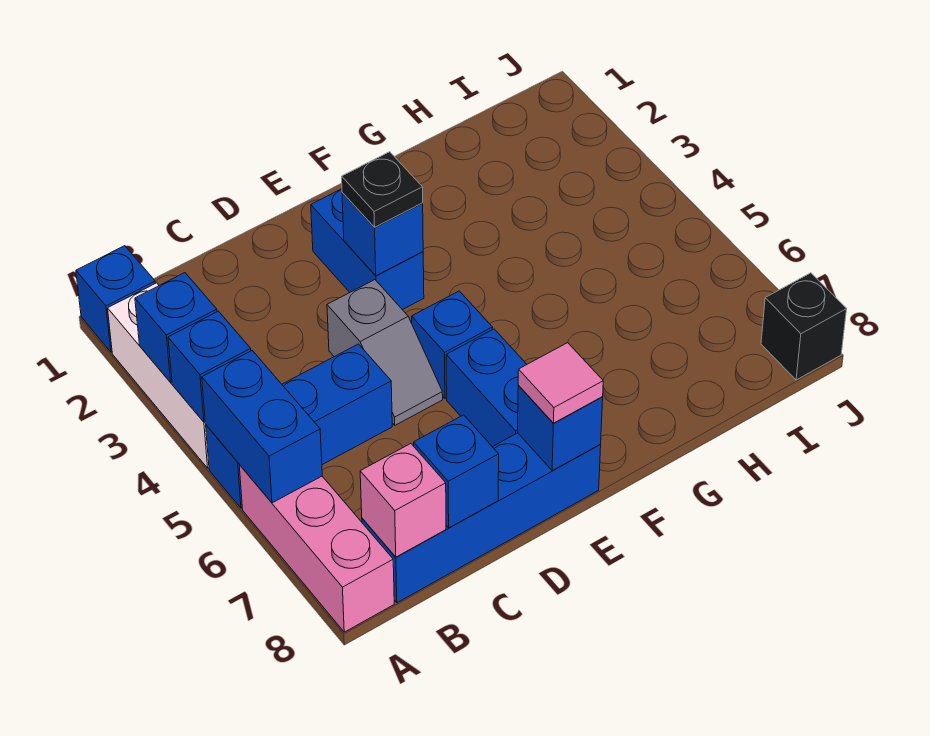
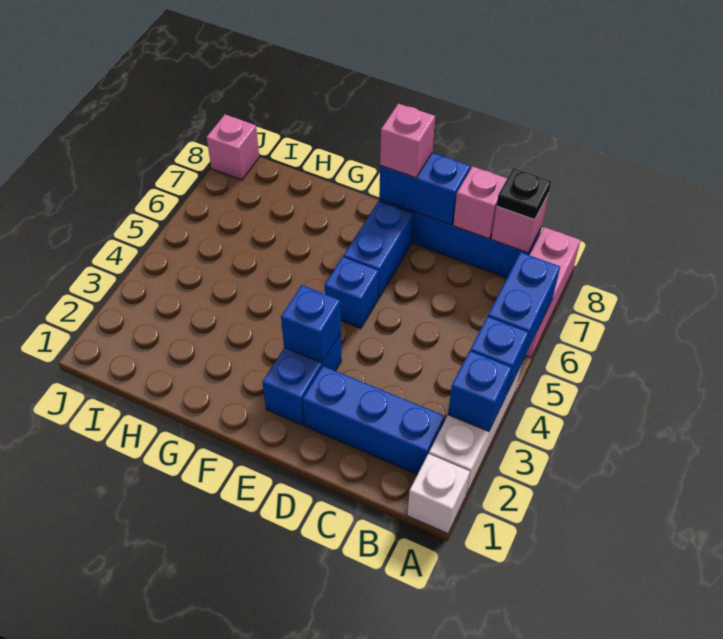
blue brick A1 level 1 -> white brick A1 level 1
blue brick A5:C5 level 1 -> blue brick B2:D2 level 1
blue brick C8 level 2 -> pink brick C8 level 2
grey slope D4:D5 level 1 top 4 -> none
black plate E3 level 3 -> black plate B8 level 3
blue brick E8 level 2 -> blue brick D8:E8 level 2
pink tile E8 level 3 -> pink brick E8 level 3
black brick J8 level 1 -> pink brick J8 level 1

